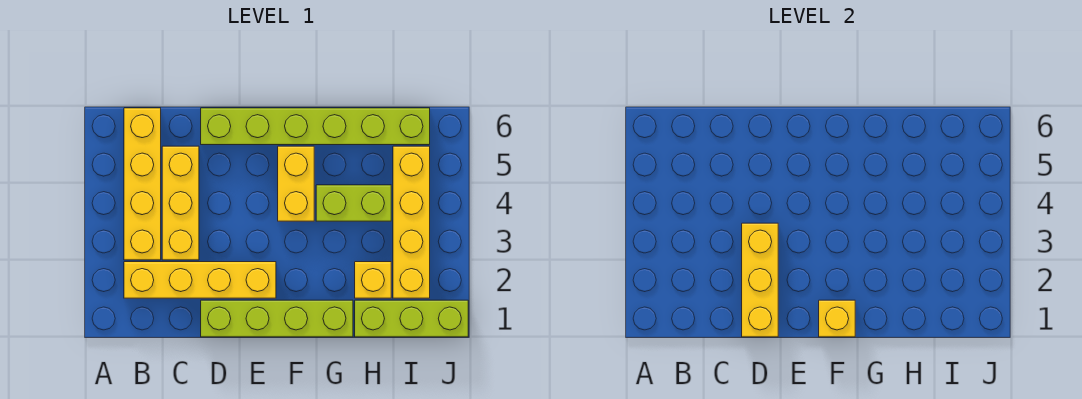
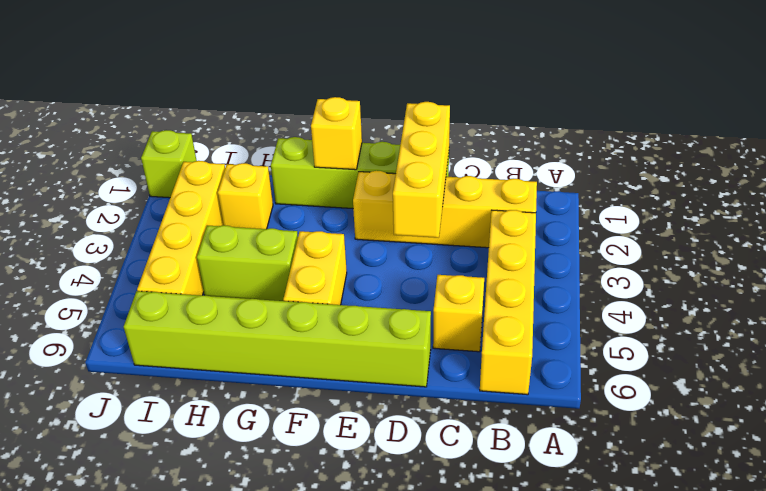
yellow brick C3:C5 level 1 -> yellow brick C5 level 1
lime brick H1:J1 level 1 -> lime brick J1 level 1

